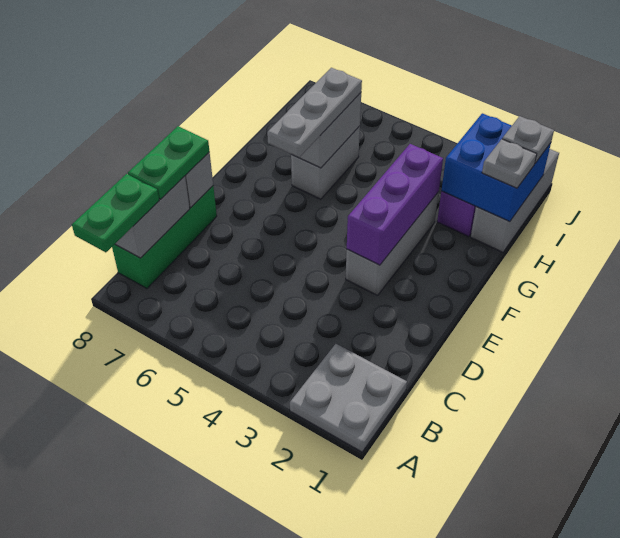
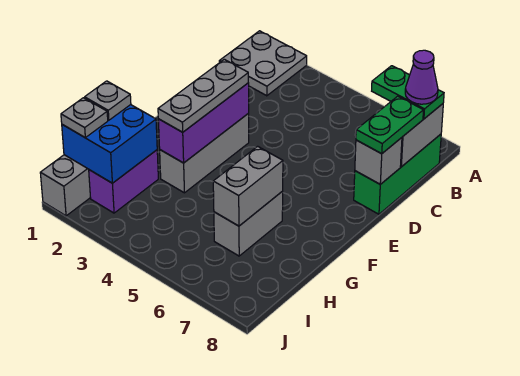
green plate A8:B8 level 3 -> green plate B7:B8 level 3
none -> purple cone B8 level 4
grey plate F6:H6 level 3 -> grey plate E3:G3 level 3

